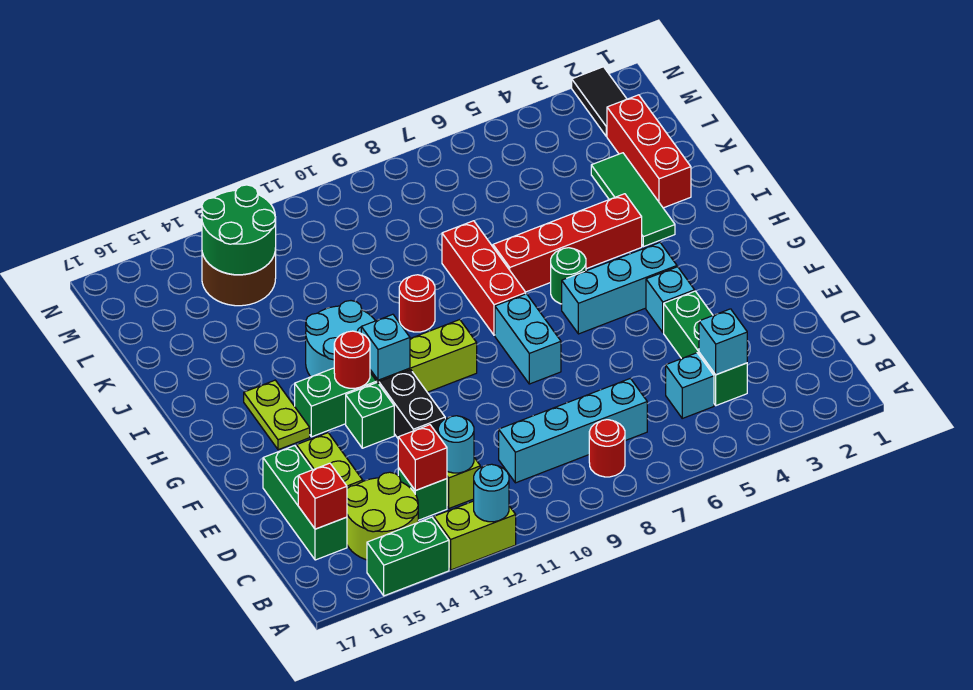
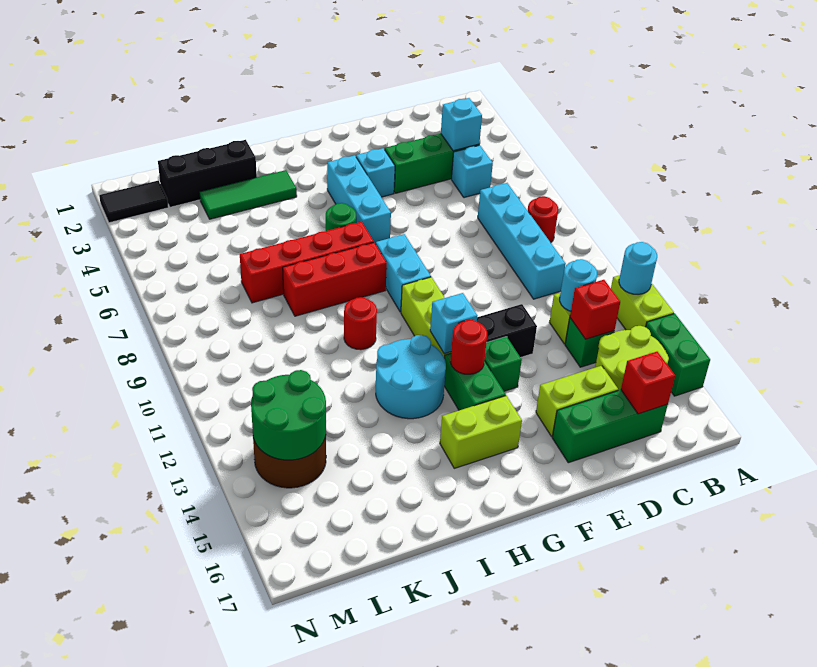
cyan brick F8:G8 level 1 -> cyan brick G8:G9 level 1
lime plate G15:H15 level 1 -> lime brick G15:H15 level 1
red brick I4:I7 level 1 -> red brick H7:K7 level 1
red brick J2:L2 level 1 -> black brick J2:L2 level 1

